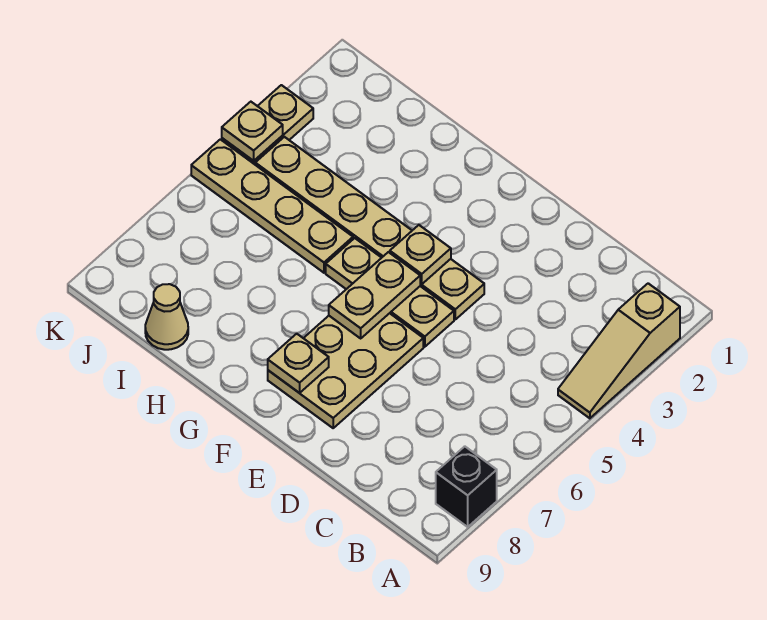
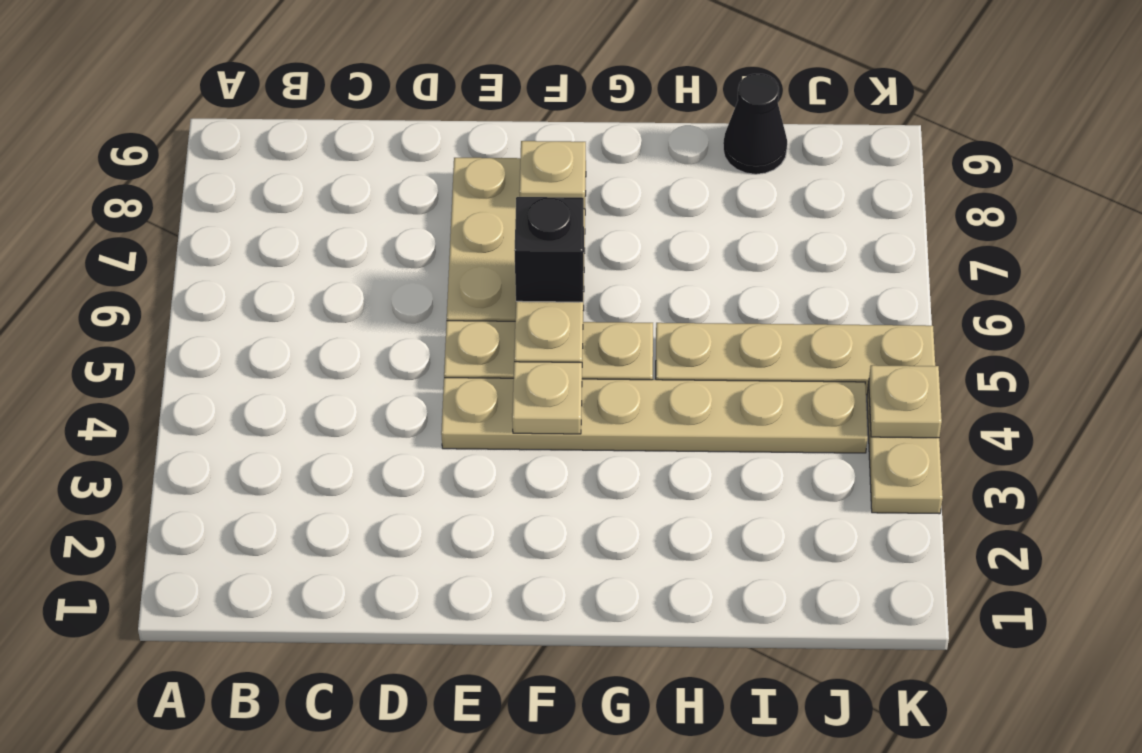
tan slope A2:A4 level 1 top 2 -> none
black brick A8 level 1 -> black brick F6 level 3
tan cone I9 level 1 -> black cone I9 level 1

